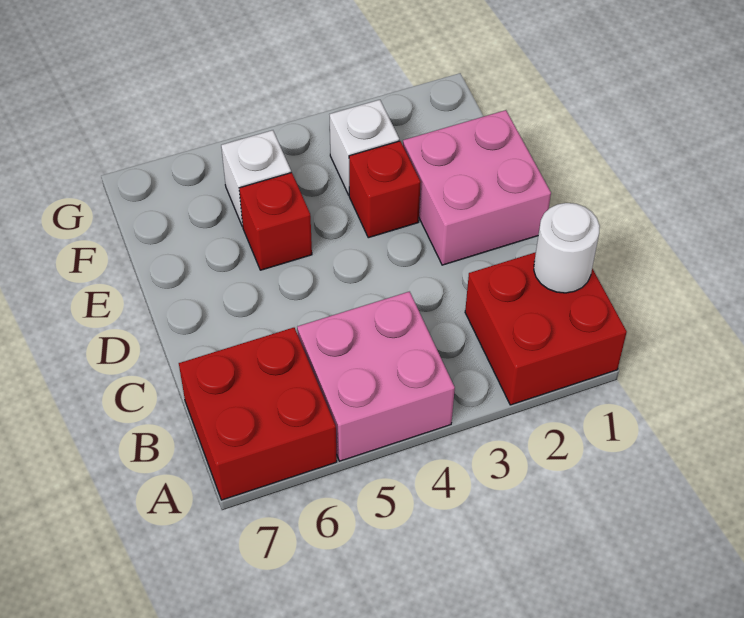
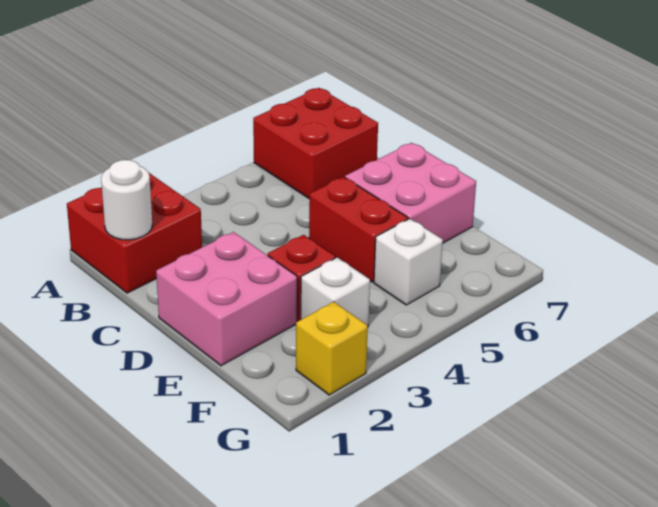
pink brick A4:B5 level 1 -> pink brick D6:E7 level 1
red brick E5 level 1 -> red brick D5:E5 level 1
none -> yellow brick G2 level 1

